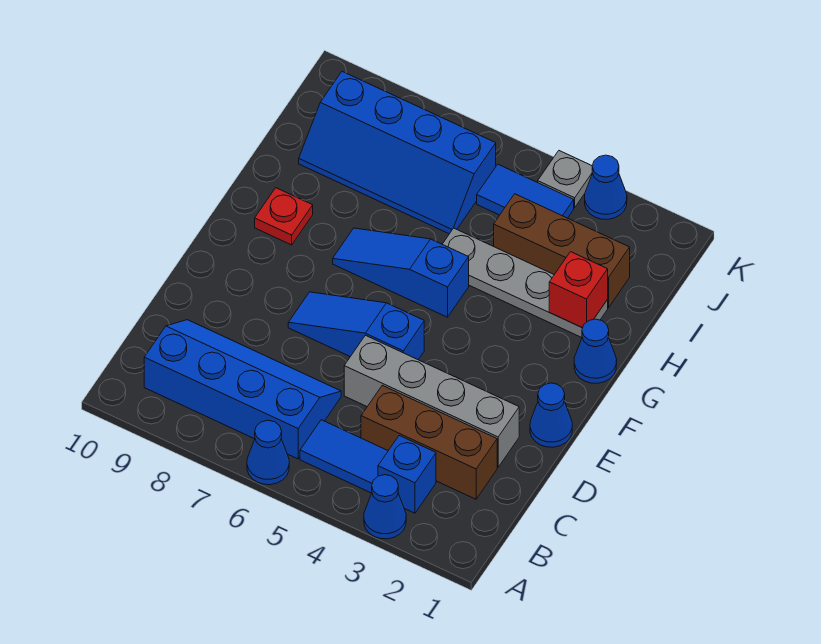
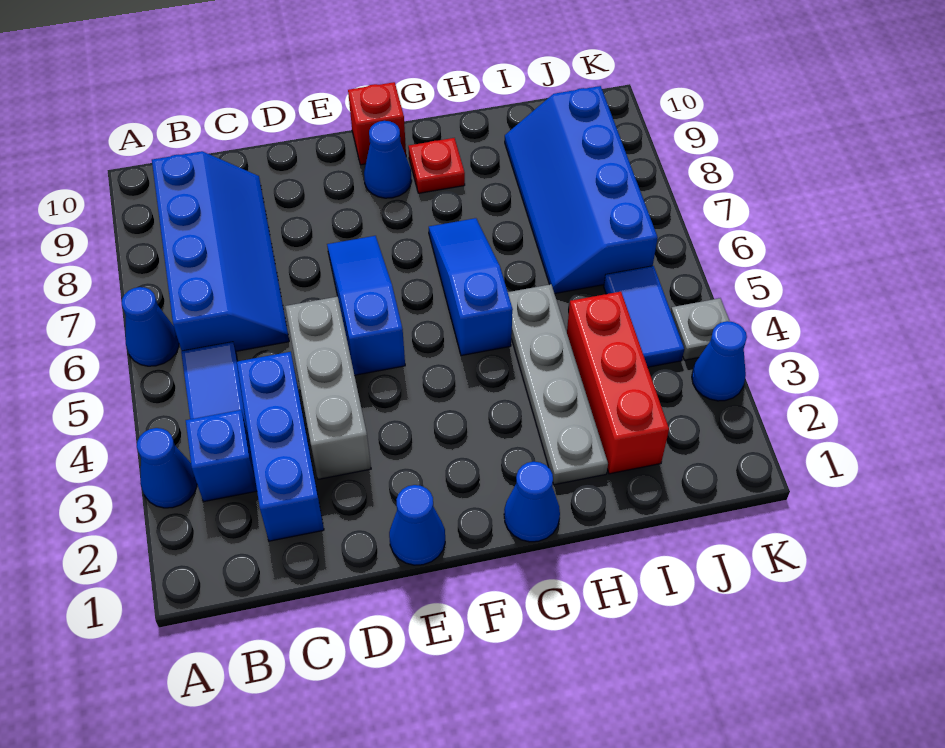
brown brick C2:C4 level 1 -> blue brick C2:C4 level 1
grey brick D2:D5 level 1 -> grey brick D3:D5 level 1
none -> blue cone F9 level 1
red brick H2 level 2 -> red brick F10 level 1
brown brick I2:I4 level 1 -> red brick I2:I4 level 1

